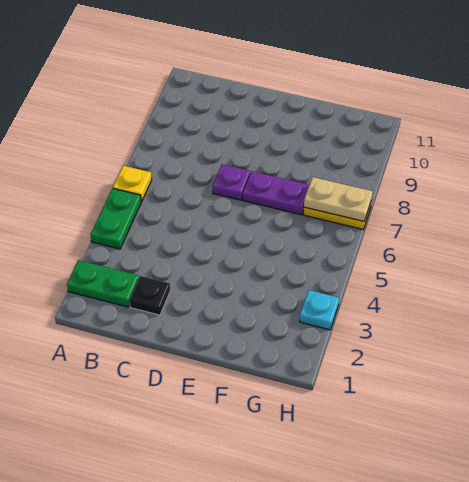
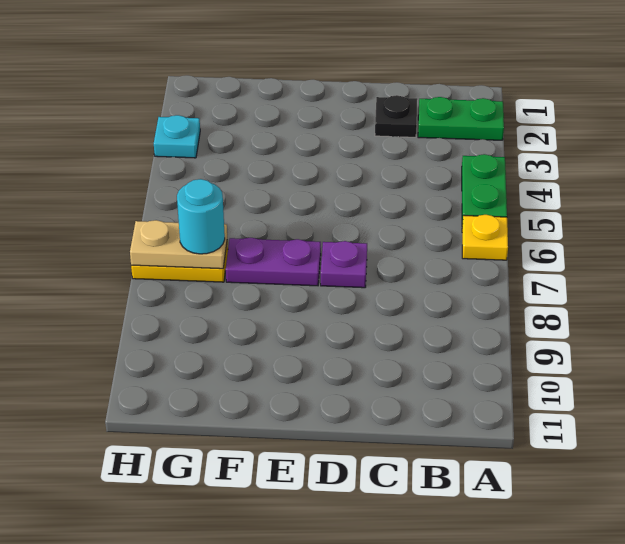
none -> cyan round brick G7 level 3

